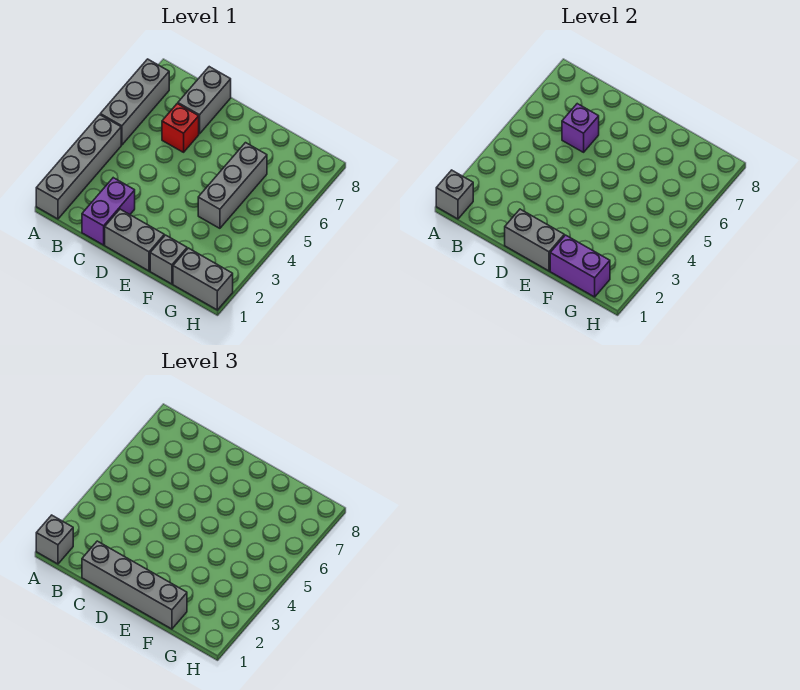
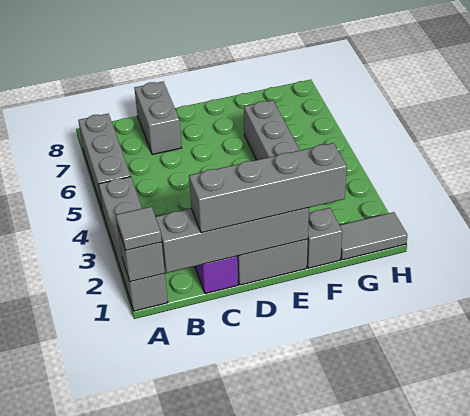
grey brick A1 level 3 -> grey tile A1 level 3
red brick C6 level 1 -> none
purple brick C6 level 2 -> none
grey brick D1:E1 level 2 -> grey brick B1:E1 level 2
purple brick F1:G1 level 2 -> none
grey brick G1:H1 level 1 -> grey tile G1:H1 level 1

